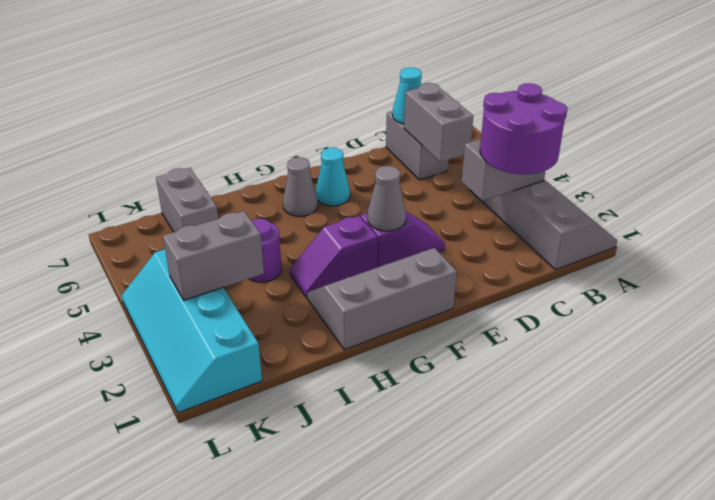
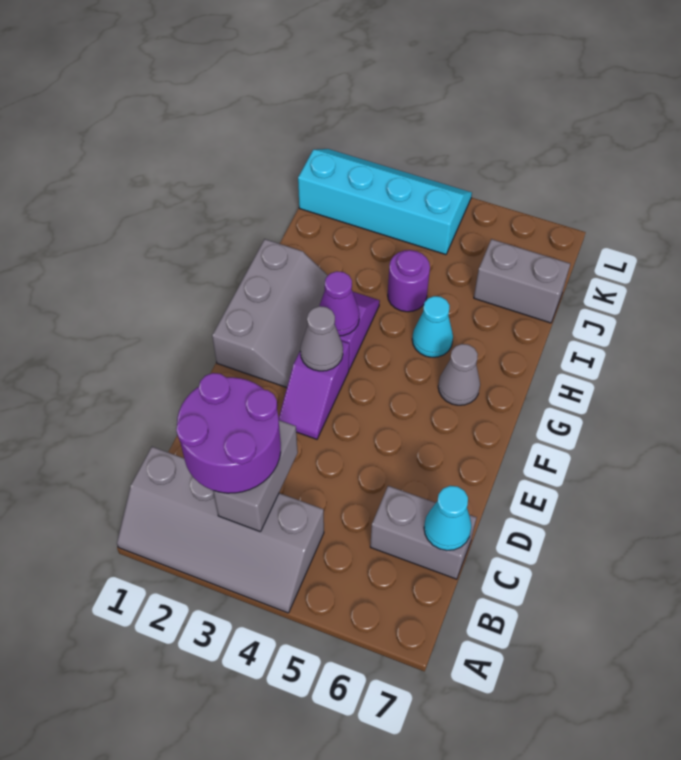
grey brick C5:C6 level 2 -> none
cyan cone F6 level 1 -> cyan cone H5 level 1
none -> purple cone G3 level 2
grey brick J3:K3 level 2 -> none

